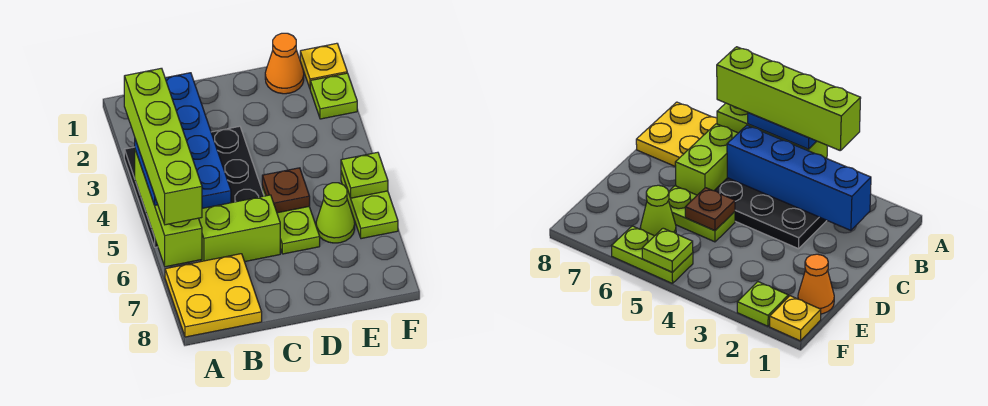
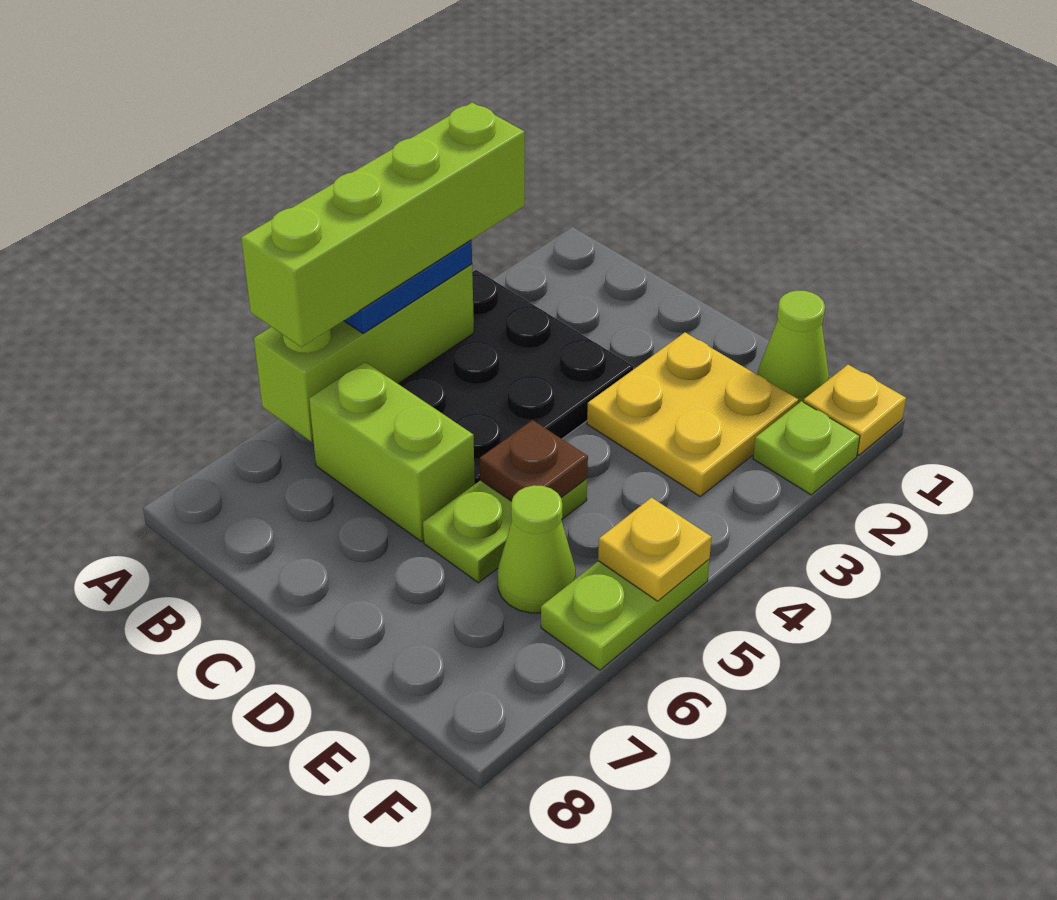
yellow plate A7:B8 level 1 -> yellow plate D2:E3 level 1
blue brick B2:B5 level 2 -> none
orange cone E1 level 1 -> lime cone E1 level 1
lime plate F5 level 2 -> yellow plate F5 level 2

